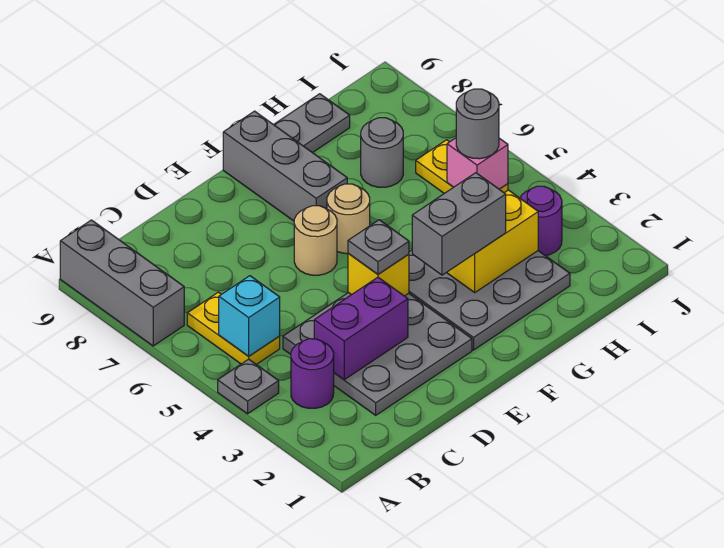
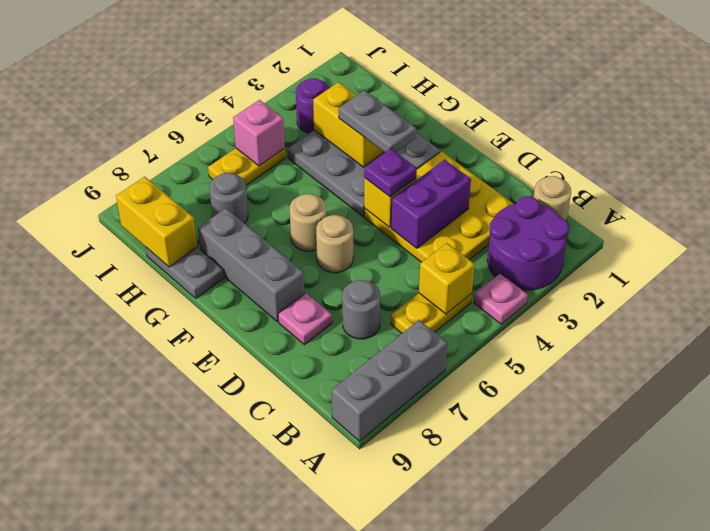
grey plate A4 level 1 -> pink plate A4 level 1
none -> tan round brick B1 level 1
purple round brick B3 level 1 -> purple round brick A2:B3 level 1
cyan brick B5 level 2 -> yellow brick B5 level 2
grey plate C2:E4 level 1 -> yellow plate C2:E4 level 1
purple brick C3:D3 level 2 -> purple brick D3:D4 level 2
none -> pink plate D8 level 1
grey plate E4 level 3 -> purple plate E4 level 3
grey brick F3:G3 level 3 -> grey plate F3:G3 level 3
grey brick F7:F9 level 1 -> grey brick E8:G8 level 1
none -> yellow brick H9:I9 level 2
grey round brick I5 level 3 -> grey round brick C7 level 1

